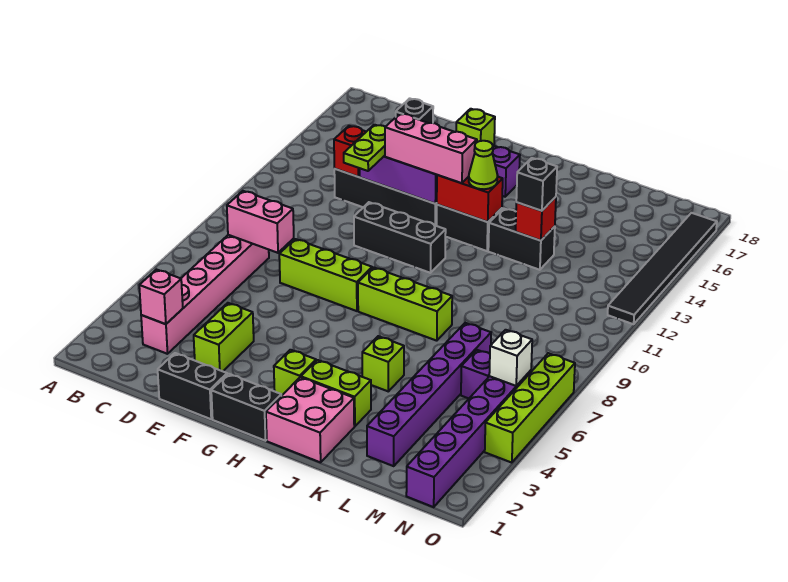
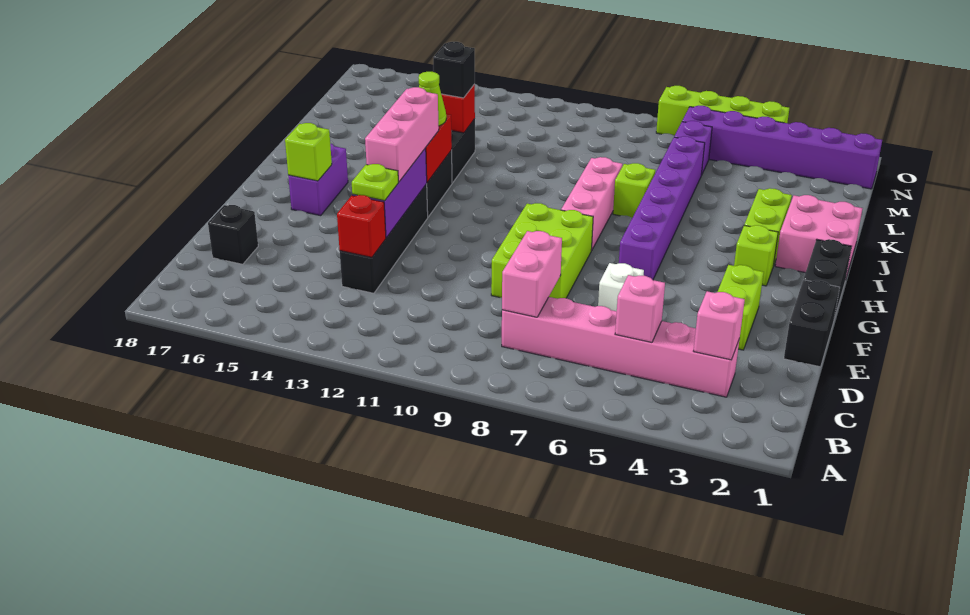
none -> pink brick C5 level 2
lime brick E3:E4 level 1 -> lime brick E3:F3 level 1
lime brick E8:G8 level 1 -> lime brick E8:G9 level 1
lime plate E12:E13 level 3 -> lime plate E13 level 3
black brick F11:H11 level 1 -> none
lime brick H8:J8 level 1 -> pink brick H8:J8 level 1
lime brick J5 level 1 -> lime brick J7 level 1
purple brick L2:L7 level 1 -> purple brick G6:L6 level 1
white brick N6 level 2 -> white brick E6 level 1
black tile O12:O17 level 1 -> none

